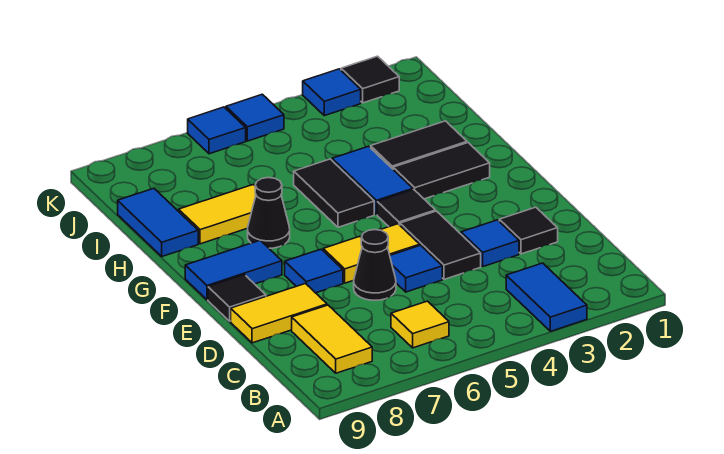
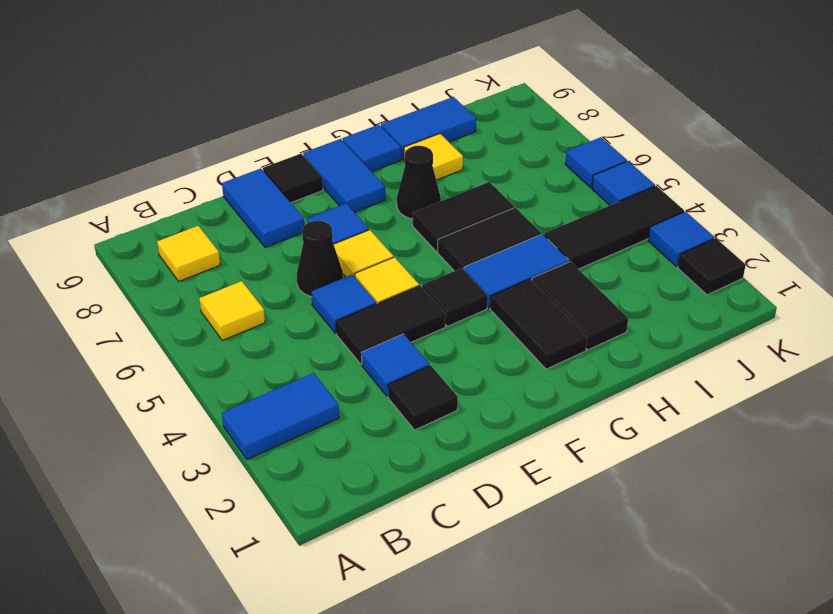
yellow tile B8:C8 level 1 -> yellow tile B8 level 1
yellow tile D8:D9 level 1 -> blue tile D8:D9 level 1
none -> black tile G6:H6 level 1
none -> blue tile G9 level 1
yellow tile H7:H8 level 1 -> yellow tile H8 level 1
none -> black tile I4:K4 level 1

